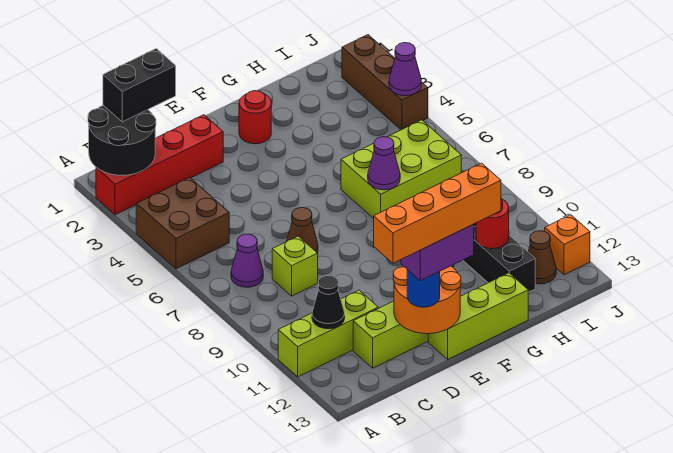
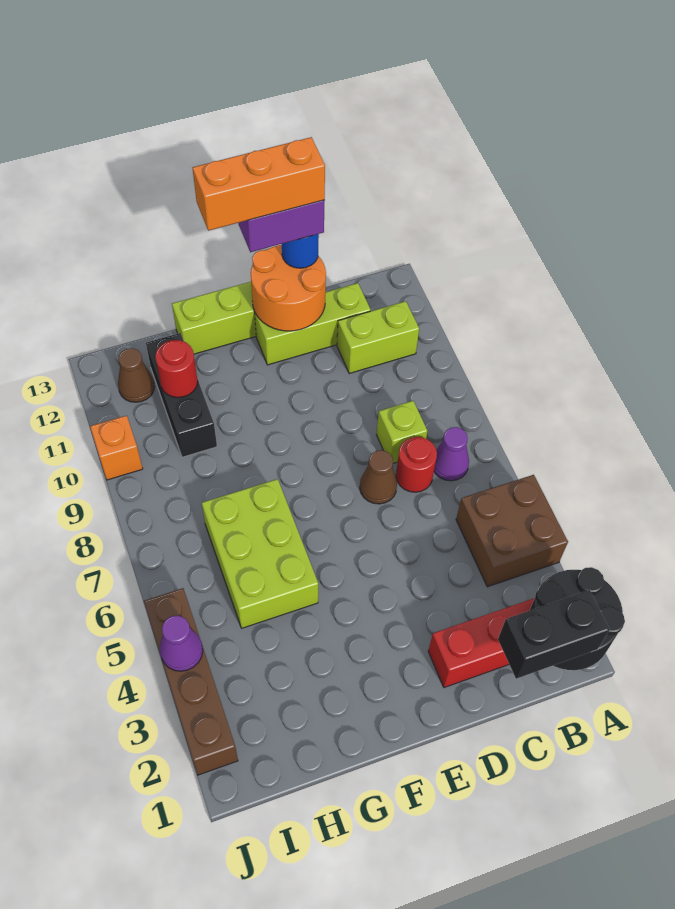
lime brick A11:C11 level 1 -> lime brick B11:C11 level 1
black cone B11 level 2 -> none
orange brick C13:F13 level 5 -> orange brick D13:F13 level 5
red round brick F2 level 1 -> red round brick C7 level 1
lime brick G6:I7 level 1 -> lime brick G5:H7 level 1
purple cone G7 level 2 -> none
brown brick J2:J4 level 1 -> brown brick J2:J5 level 1
orange brick J12 level 1 -> orange brick J10 level 1

